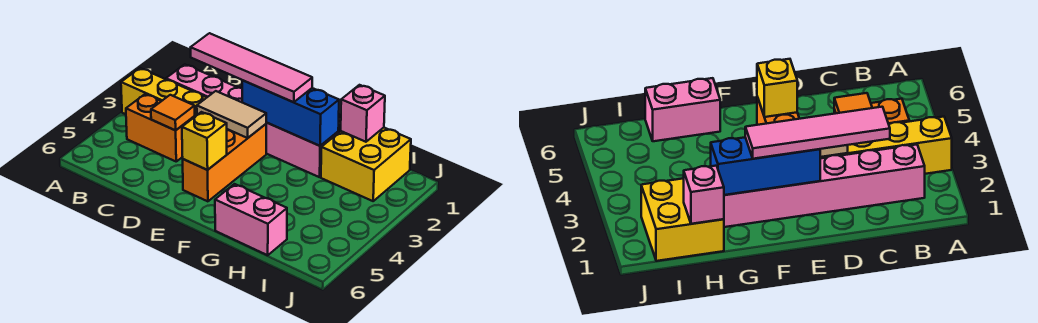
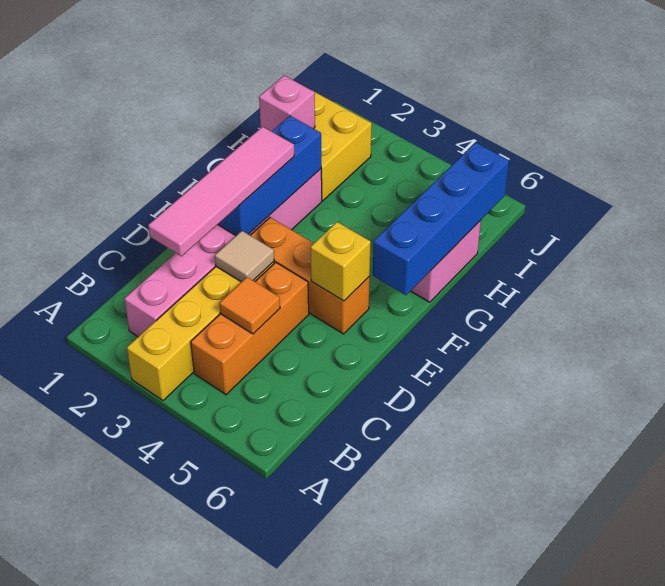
orange brick B4:C4 level 1 -> orange brick B4:D4 level 1
tan tile D3:E3 level 2 -> tan tile D3 level 2
none -> blue brick F6:I6 level 2

